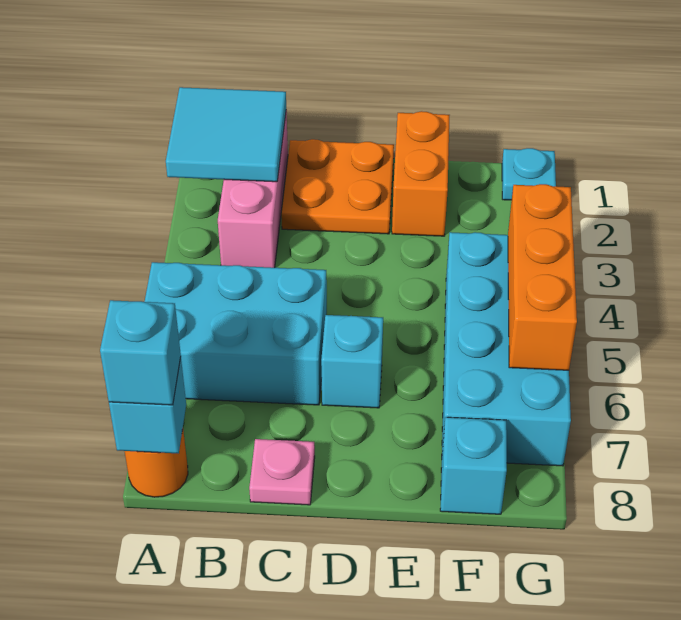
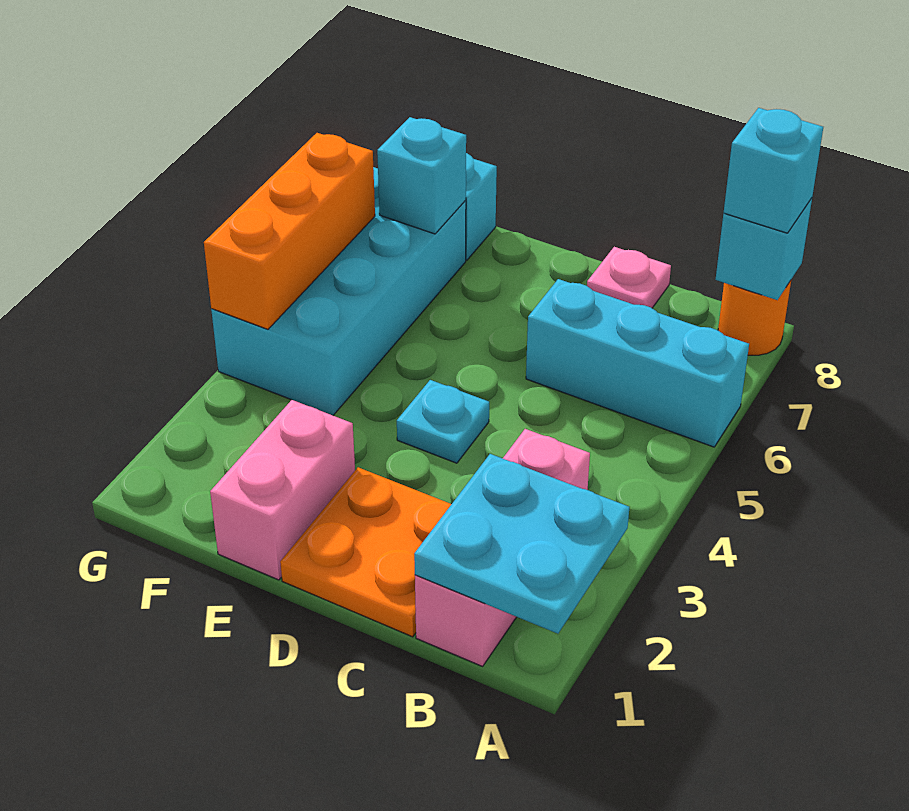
cyan tile A1:B2 level 2 -> cyan plate A1:B2 level 2
cyan brick A5:C6 level 1 -> cyan brick A6:C6 level 1
cyan brick D6 level 1 -> cyan brick F7 level 2
orange brick E1:E2 level 1 -> pink brick E1:E2 level 1
cyan plate G1 level 1 -> cyan plate D4 level 1

